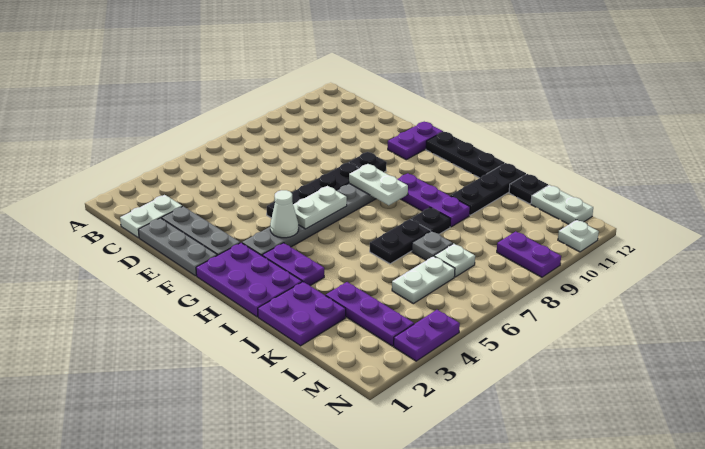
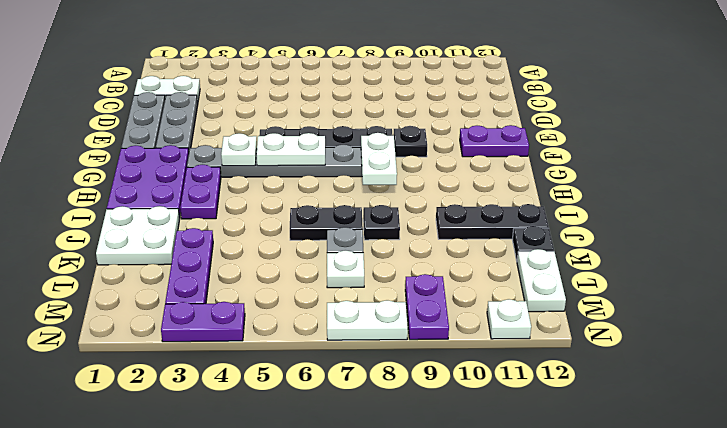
white cone G4 level 2 -> white plate G4 level 2
black plate G12:I12 level 1 -> none
purple plate H9:J9 level 1 -> none
purple plate J1:K2 level 1 -> white plate J1:K2 level 1
white plate L5:L6 level 1 -> white plate N7:N8 level 1

